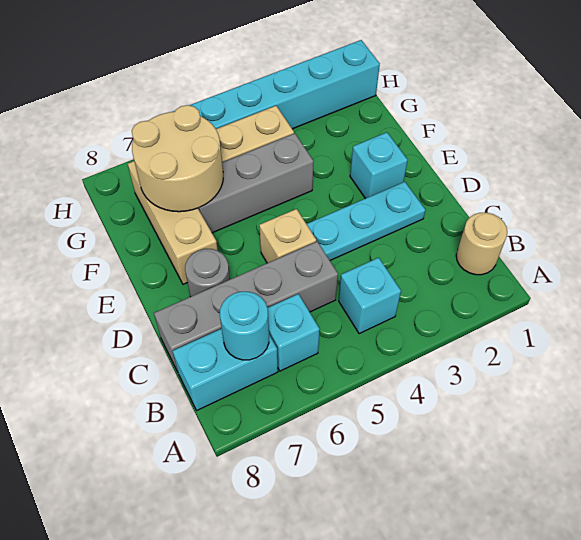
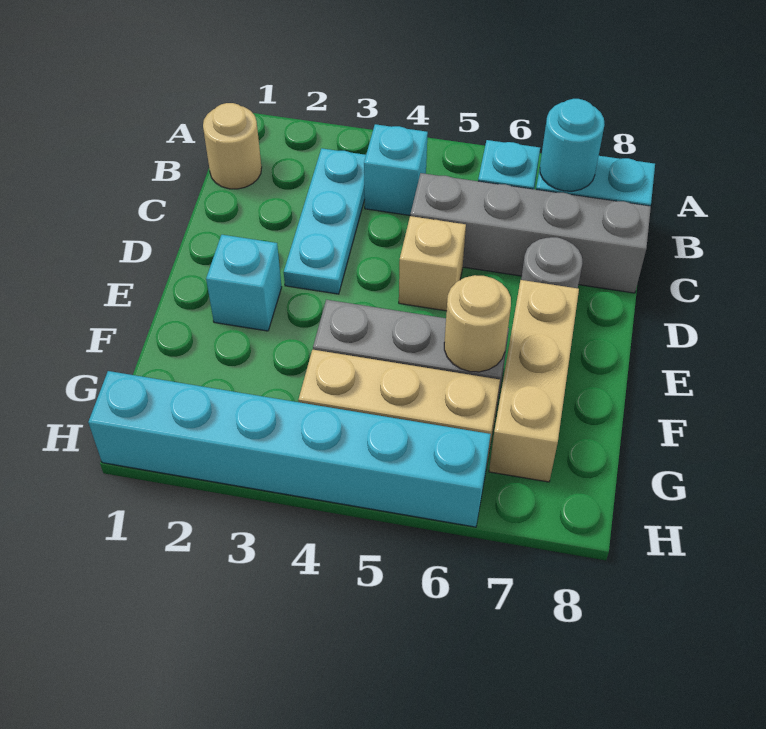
cyan plate D2:D4 level 1 -> cyan plate B3:D3 level 1
tan round brick F6:G7 level 2 -> tan round brick F6 level 2

